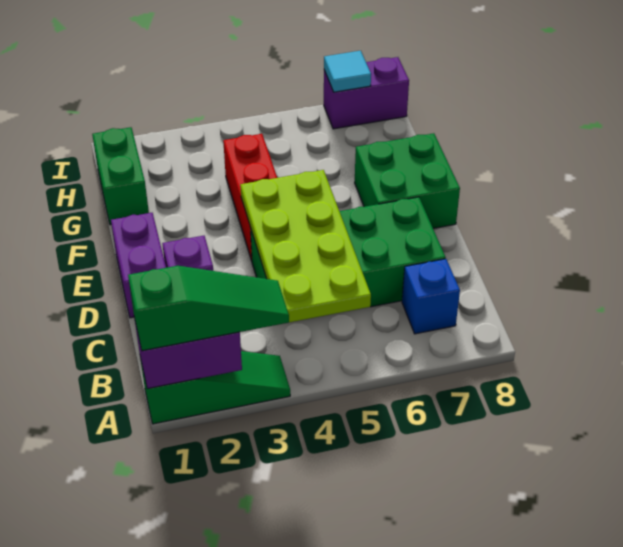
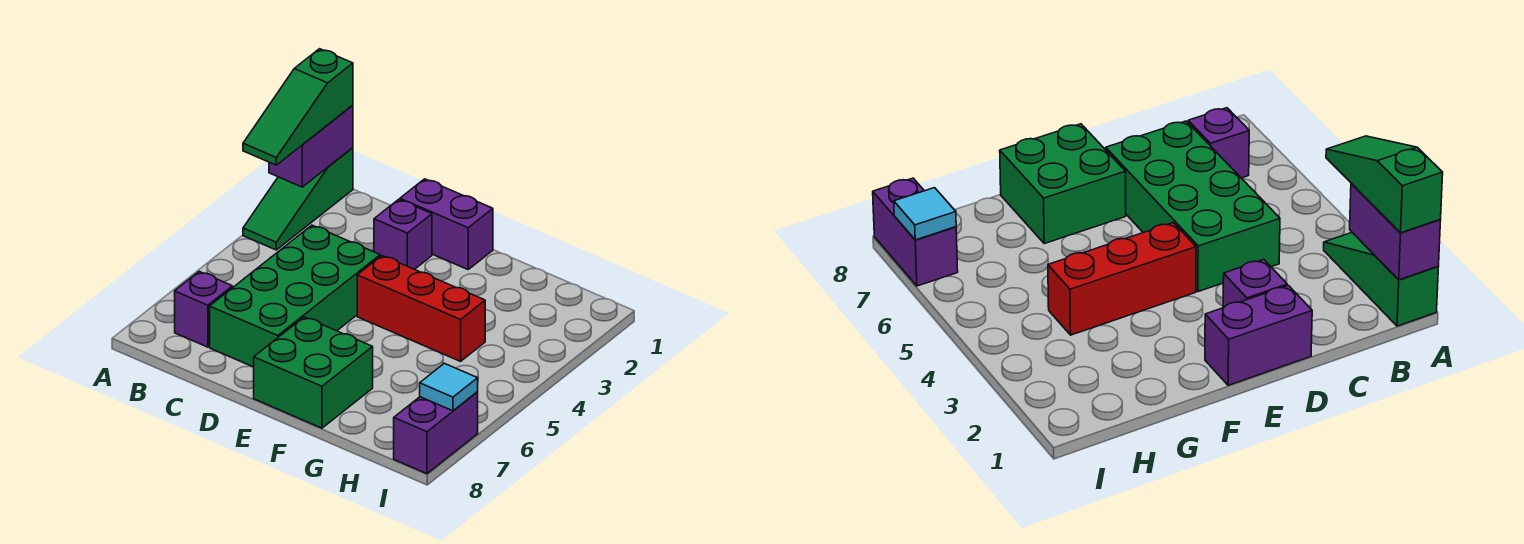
lime plate B4:E5 level 2 -> none
blue brick B7 level 1 -> purple brick B7 level 1
green brick G1:H1 level 1 -> none

